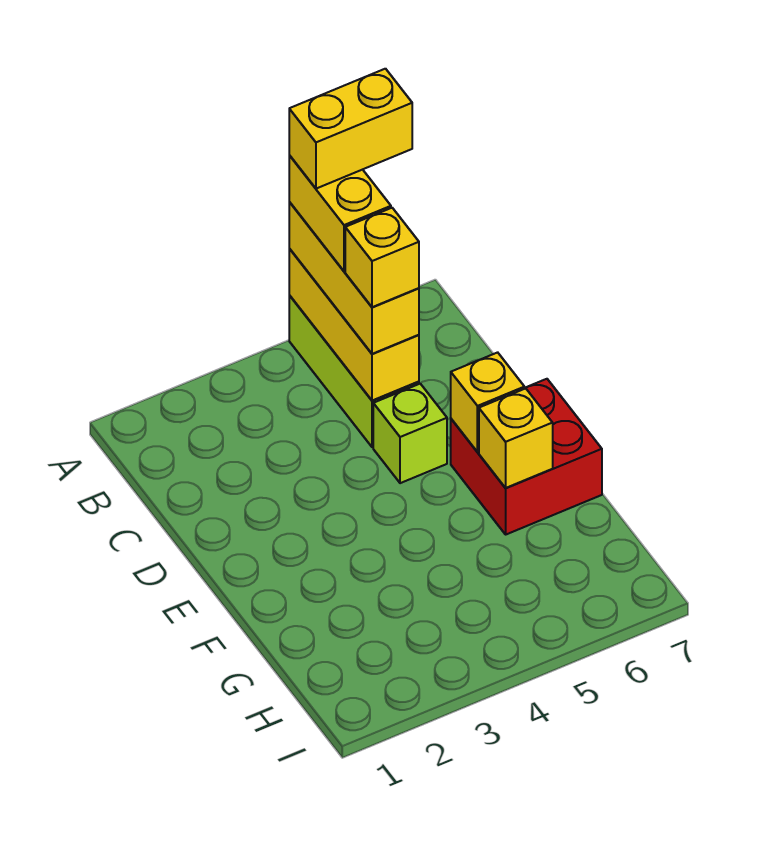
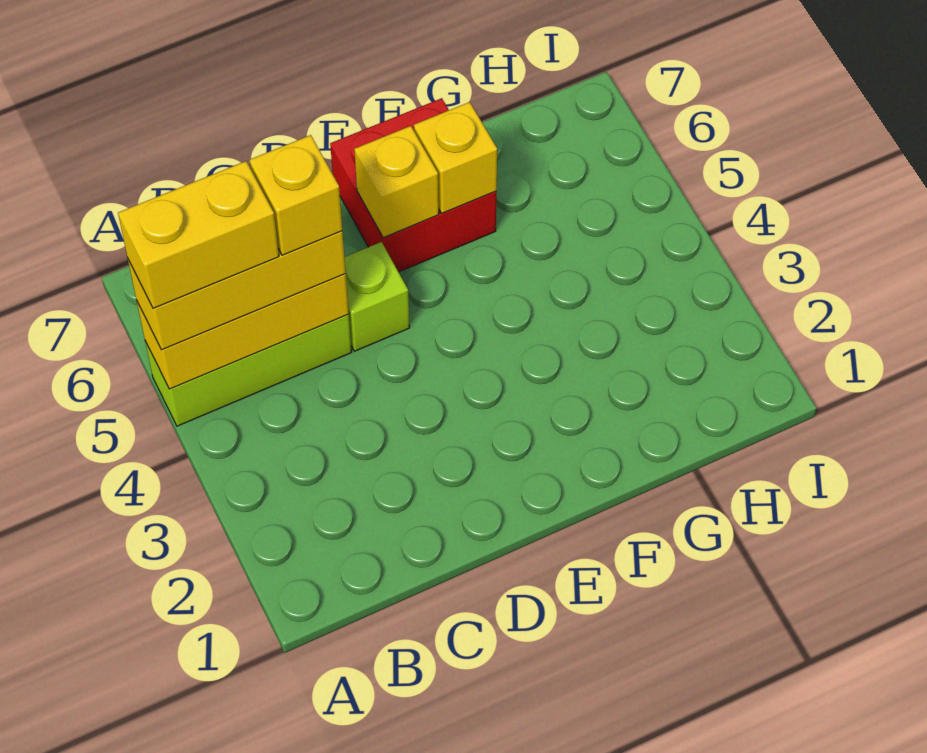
yellow brick A5:A6 level 5 -> none

